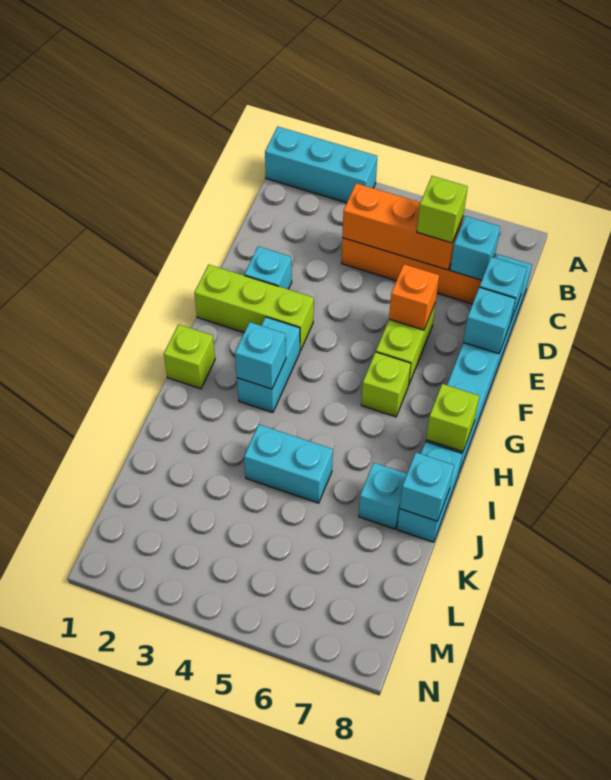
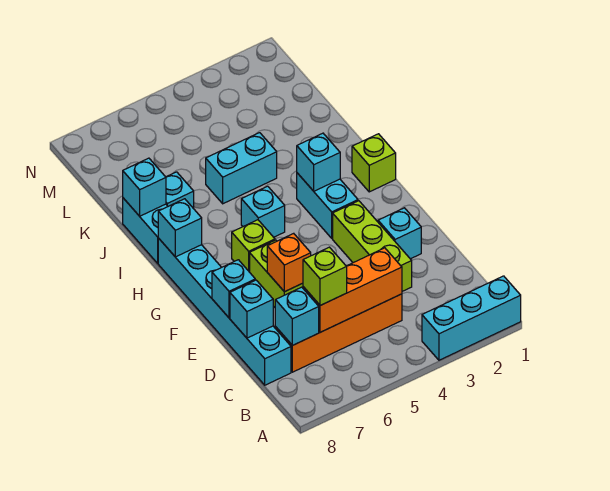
lime brick F1:F3 level 1 -> lime brick D3:F3 level 1
none -> cyan brick H5 level 1
lime brick H8 level 2 -> cyan brick H8 level 2

